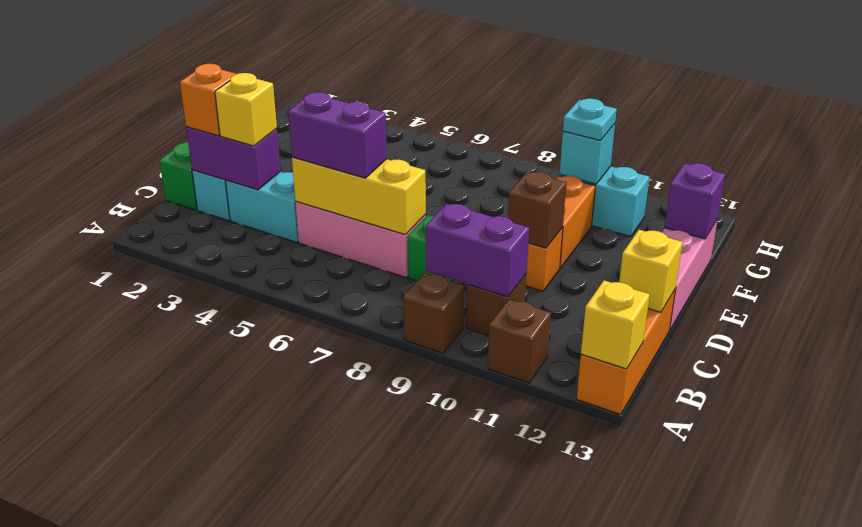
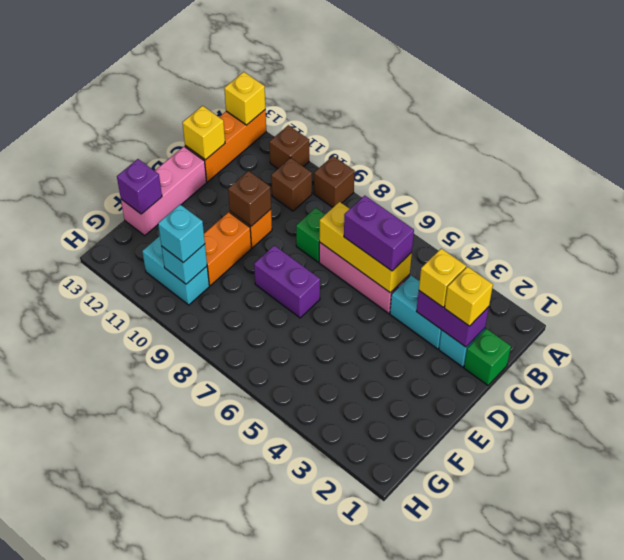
purple brick B9:B10 level 2 -> purple brick E7:E8 level 1
orange brick C2 level 3 -> yellow brick C2 level 3
cyan plate G10 level 3 -> cyan brick G10 level 3

